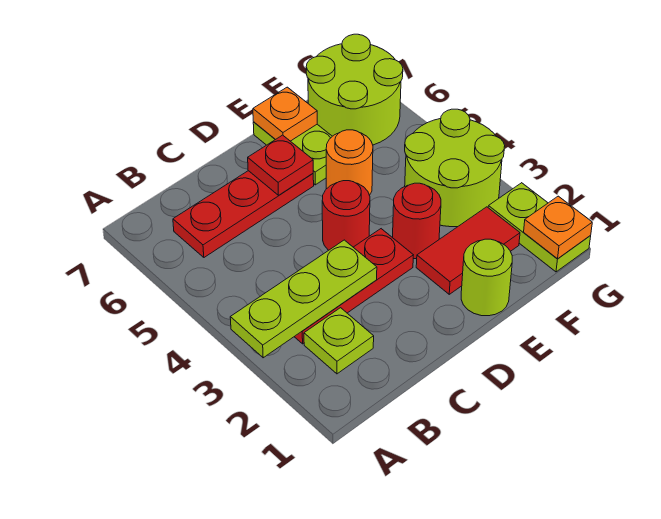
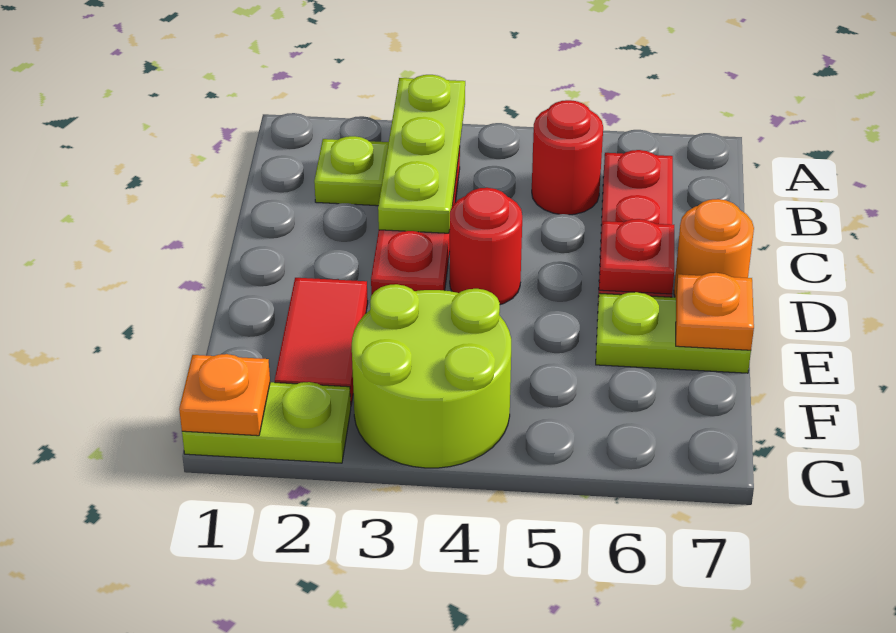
lime round brick E1 level 1 -> none
red round brick E3 level 1 -> red round brick B5 level 1
orange round brick E5 level 1 -> orange round brick D7 level 1
lime round brick F6:G7 level 1 -> none

